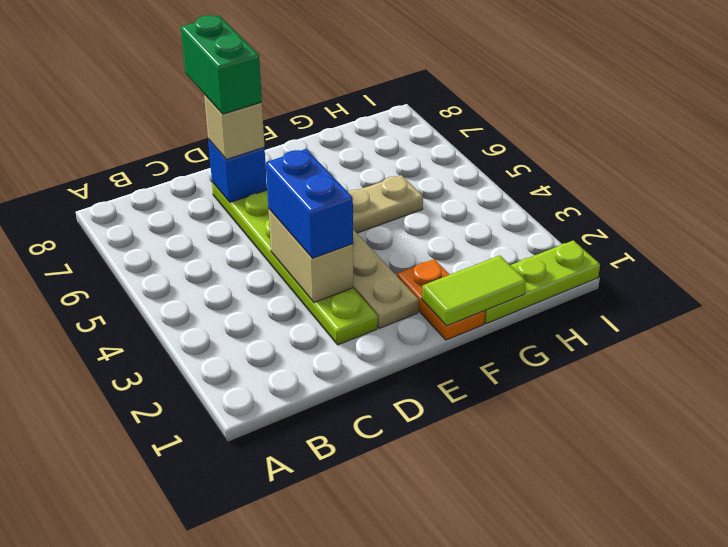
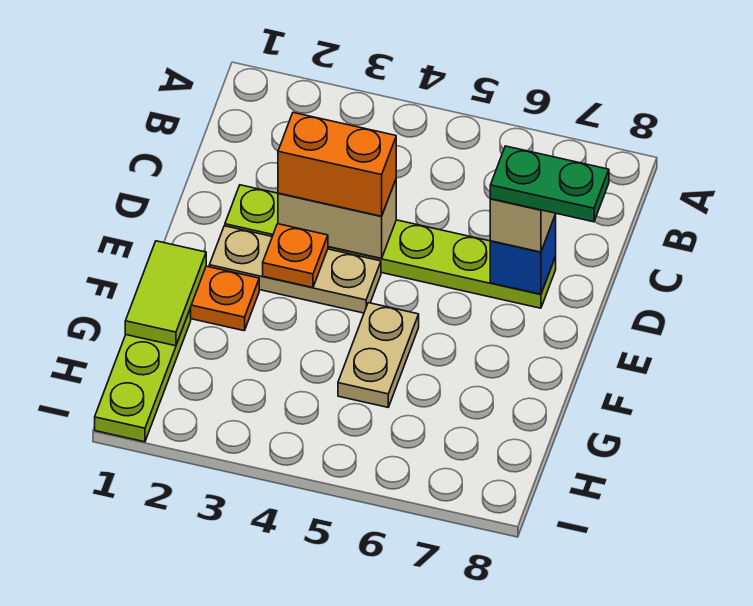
blue brick D3:D4 level 3 -> orange brick D3:D4 level 3
green brick D7:D8 level 4 -> green plate D7:D8 level 4
none -> orange plate E3 level 2

